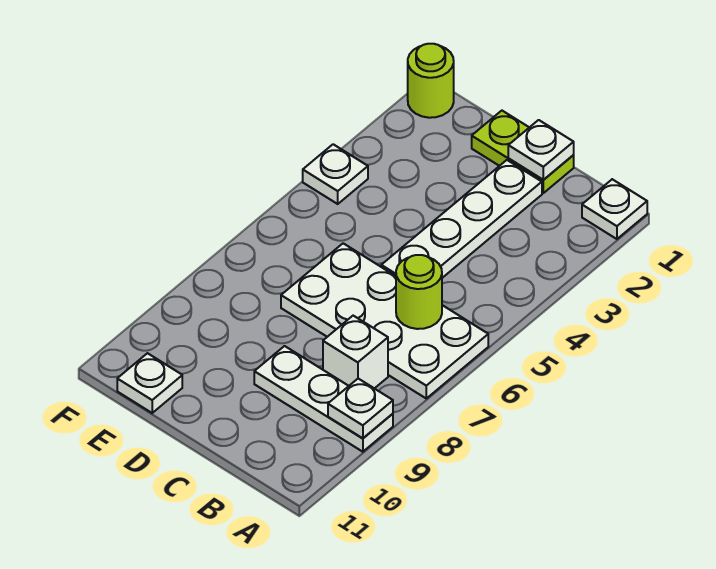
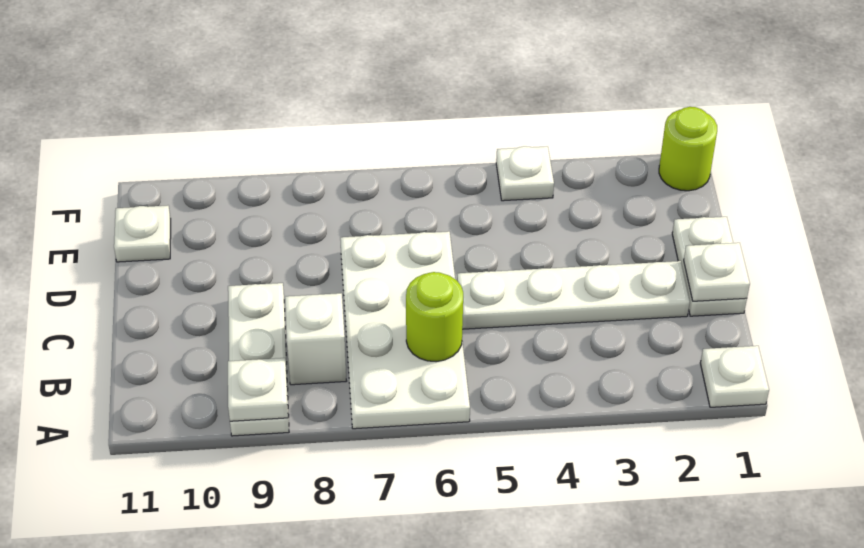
lime plate C1:D1 level 1 -> white plate C1:D1 level 1

